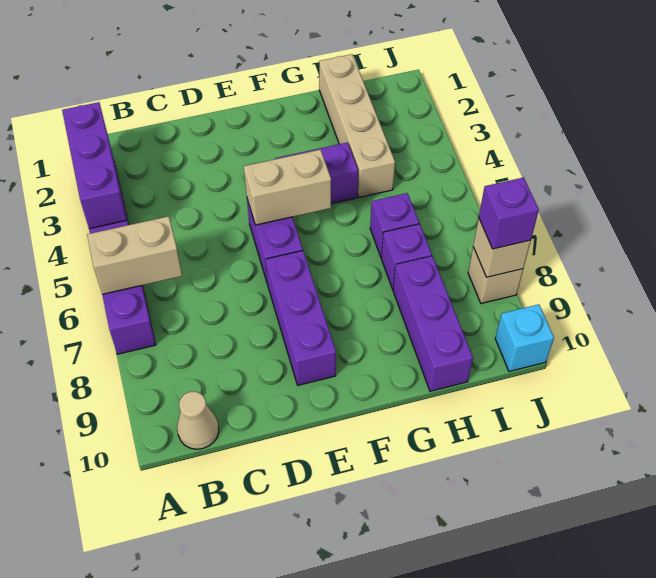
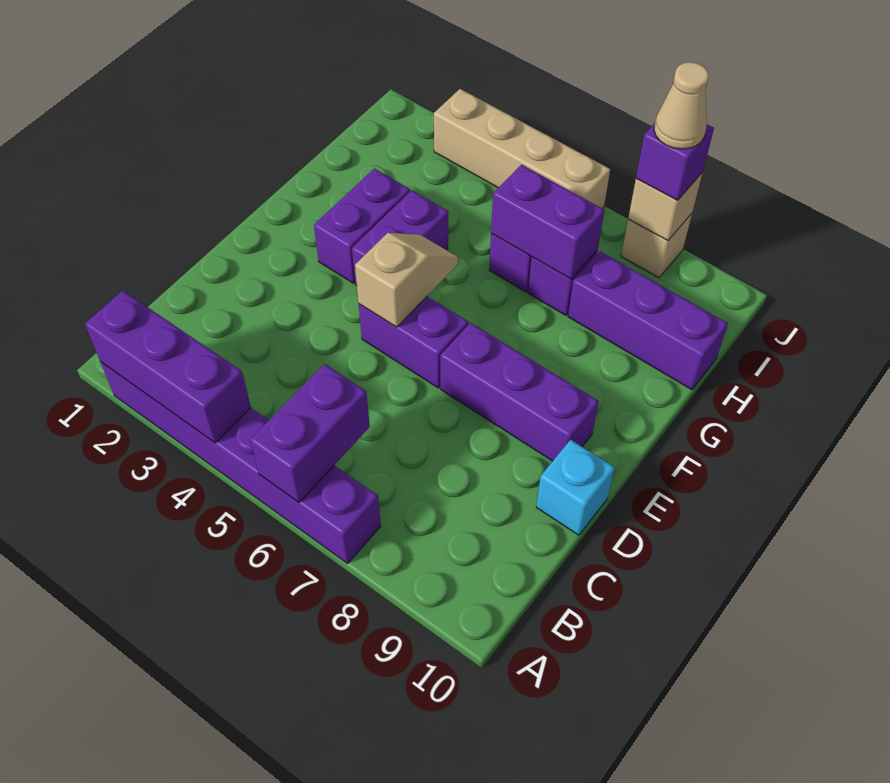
tan brick A6:B6 level 2 -> purple brick A6:B6 level 2
tan cone B10 level 1 -> tan cone J8 level 4
tan brick E5:F5 level 2 -> tan slope E5:F5 level 2 top E
none -> purple brick F3:G3 level 1
tan brick H1:H4 level 1 -> tan brick J3:J6 level 1
none -> purple brick H6:H7 level 2
cyan brick J10 level 1 -> cyan brick D10 level 1

